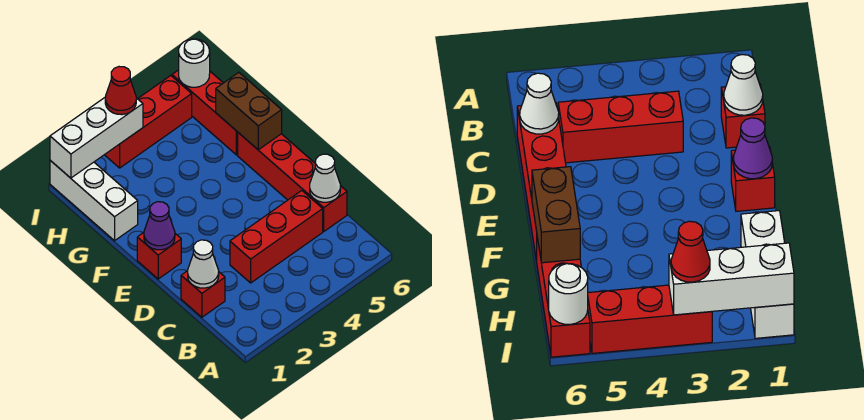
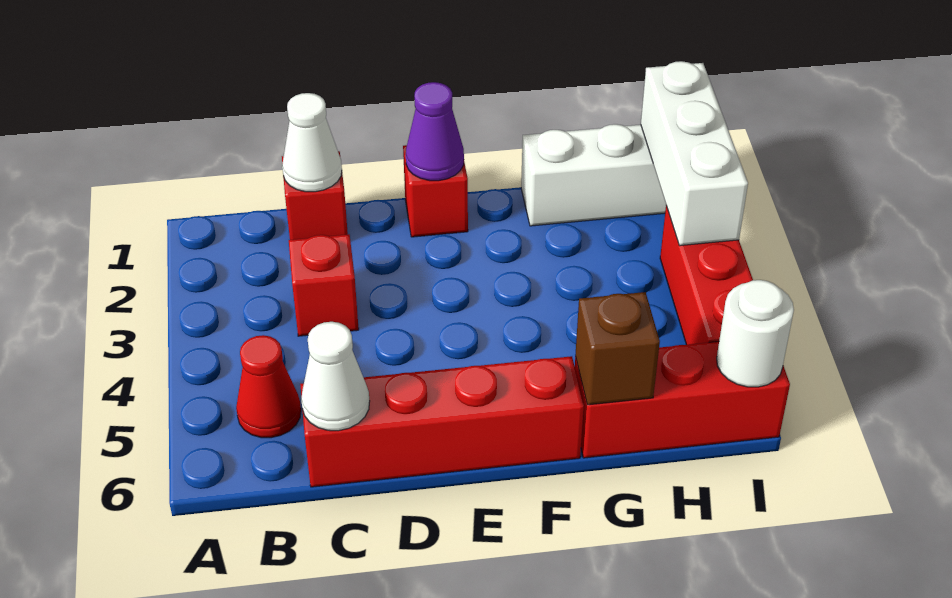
red brick C3:C5 level 1 -> red brick C3 level 1
brown brick F6:G6 level 2 -> brown brick G6 level 2
red cone I3 level 3 -> red cone B5 level 1

